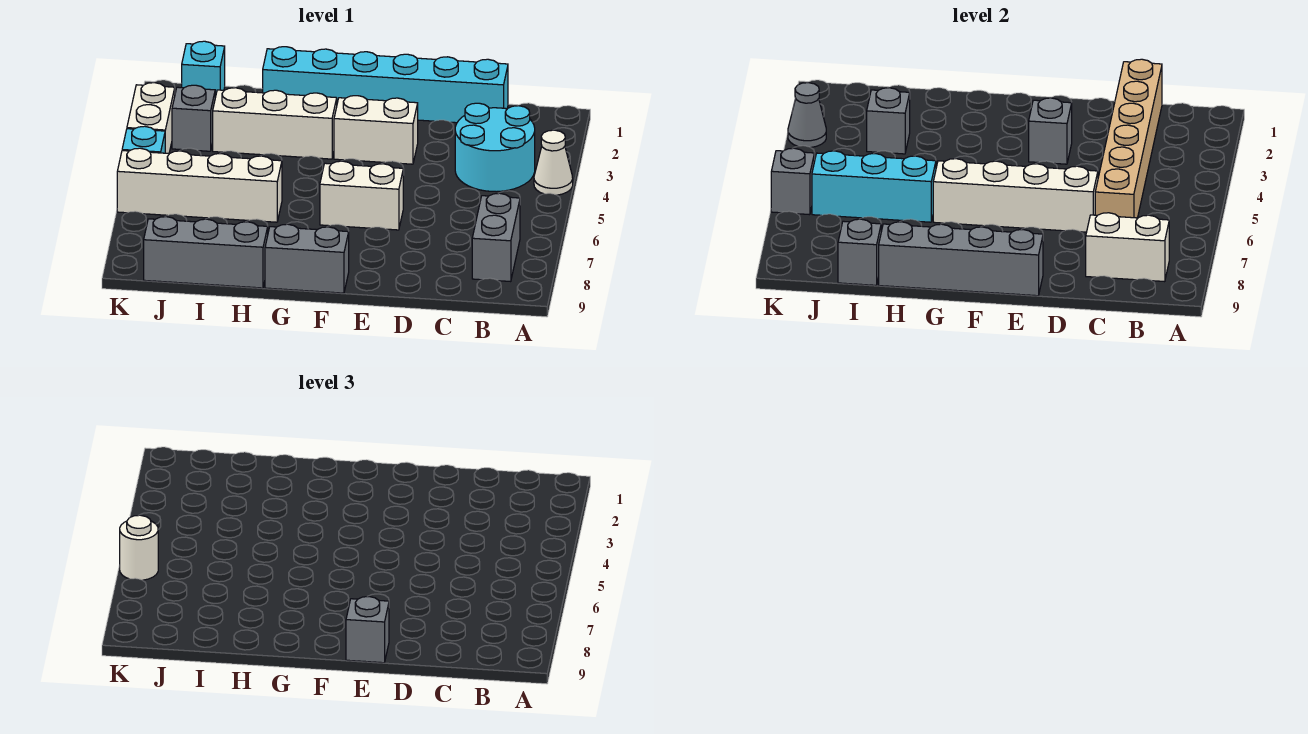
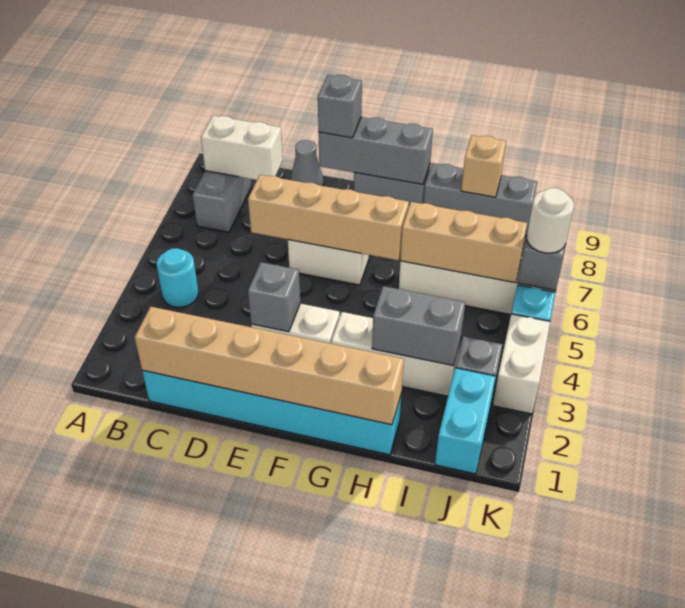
white cone A4 level 1 -> none
cyan round brick B3:C4 level 1 -> cyan round brick B4 level 1
tan brick C1:C6 level 2 -> tan brick C1:H1 level 2
white brick D6:G6 level 2 -> tan brick D6:G6 level 2
grey brick E9:H9 level 2 -> grey brick E9:G9 level 2
cyan brick H6:J6 level 2 -> tan brick H6:J6 level 2
grey brick I3 level 2 -> grey brick H3:I3 level 2
grey brick I9 level 2 -> tan brick I9 level 2
cyan brick J1 level 1 -> cyan brick J1:J2 level 1
grey cone K3 level 2 -> grey cone D9 level 1

